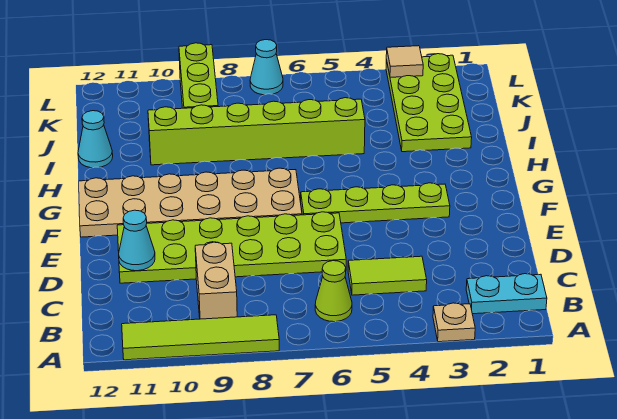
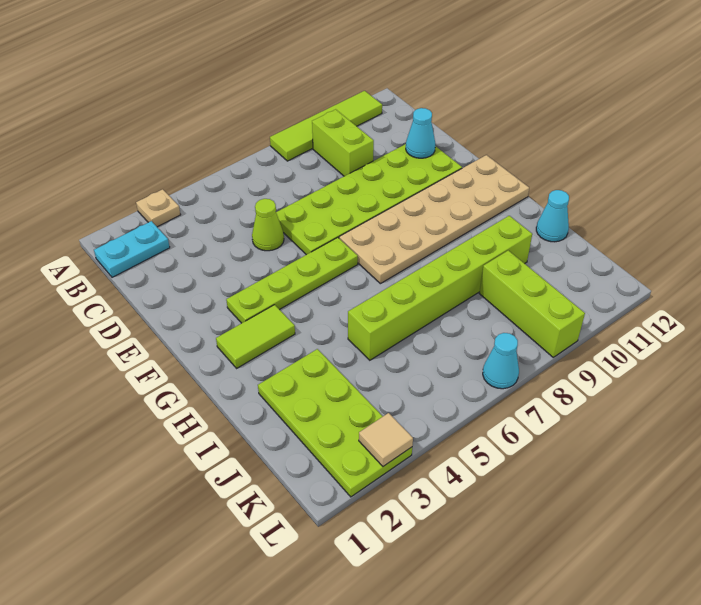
lime cone B6 level 1 -> lime cone D5 level 1
tan brick B9:C9 level 1 -> lime brick B9:C9 level 1
lime tile C4:C5 level 1 -> lime tile G2:G3 level 1

